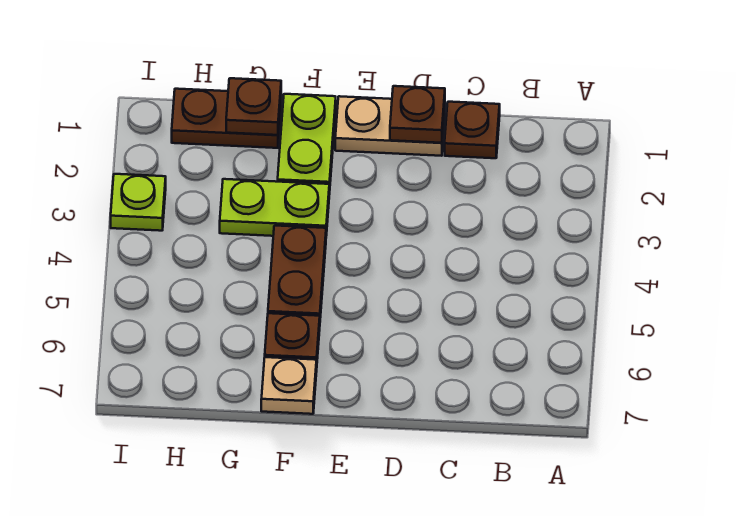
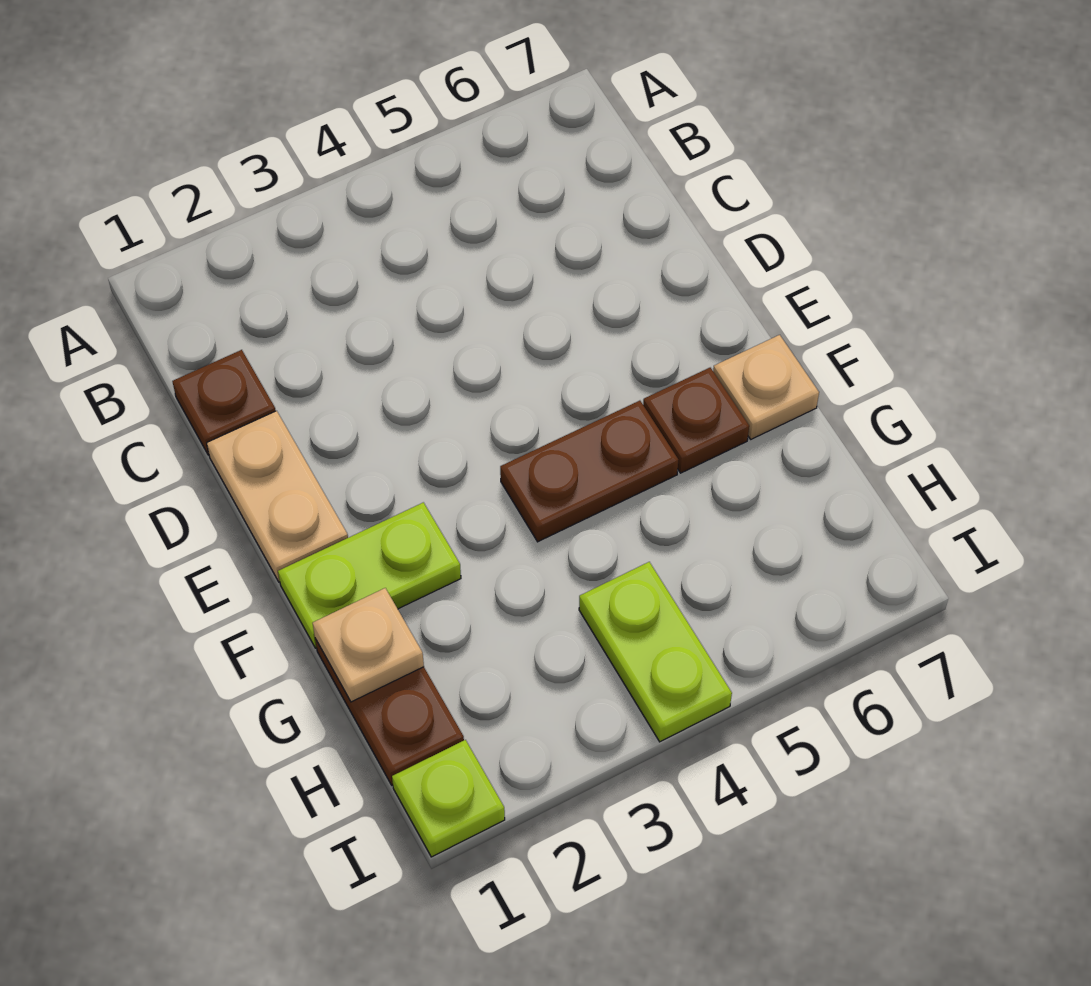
brown plate D1 level 2 -> none
lime plate F3:G3 level 1 -> lime plate H4:I4 level 1
brown plate G1 level 2 -> tan plate G1 level 2
lime plate I3 level 1 -> lime plate I1 level 1

